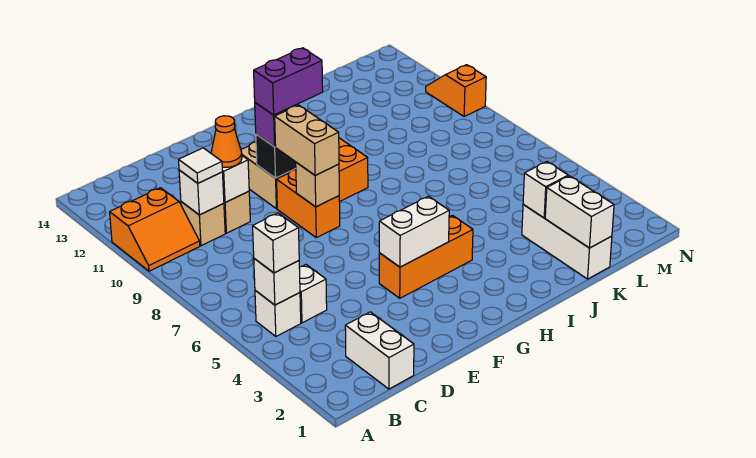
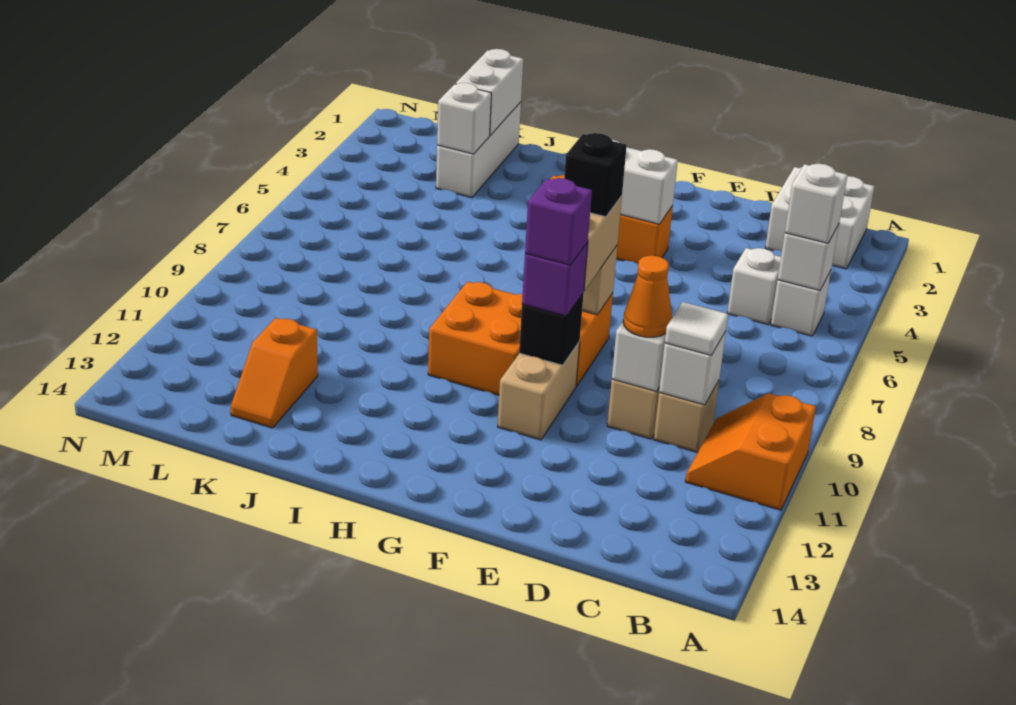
orange slope A10:B11 level 1 top 11 -> orange slope A10:B11 level 1 top A
white brick C1:C2 level 1 -> white brick B1:C2 level 1
none -> black brick F8 level 4
purple brick F10:G10 level 4 -> purple brick F10 level 4
orange slope N10:N11 level 1 top 10 -> orange slope K12:K13 level 1 top 12

